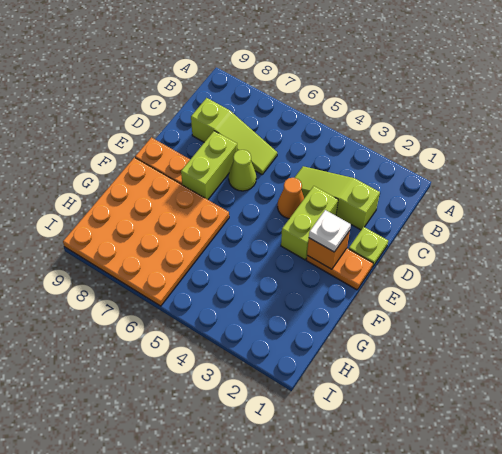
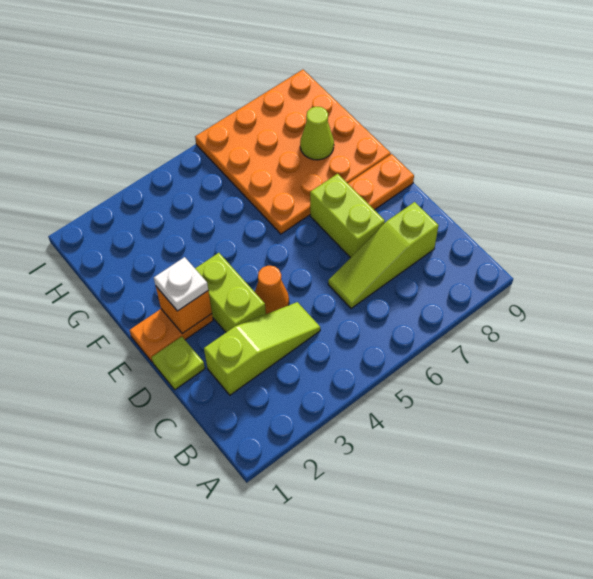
lime cone D6 level 1 -> lime cone G8 level 2

